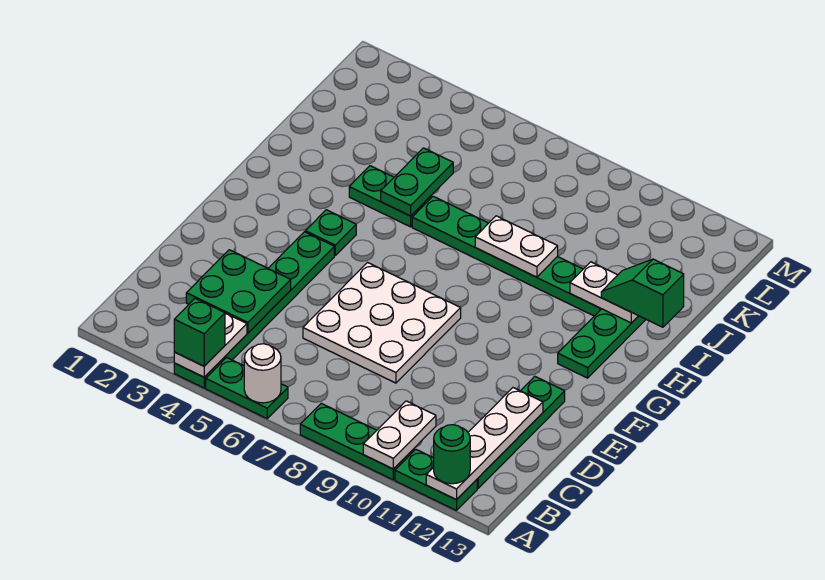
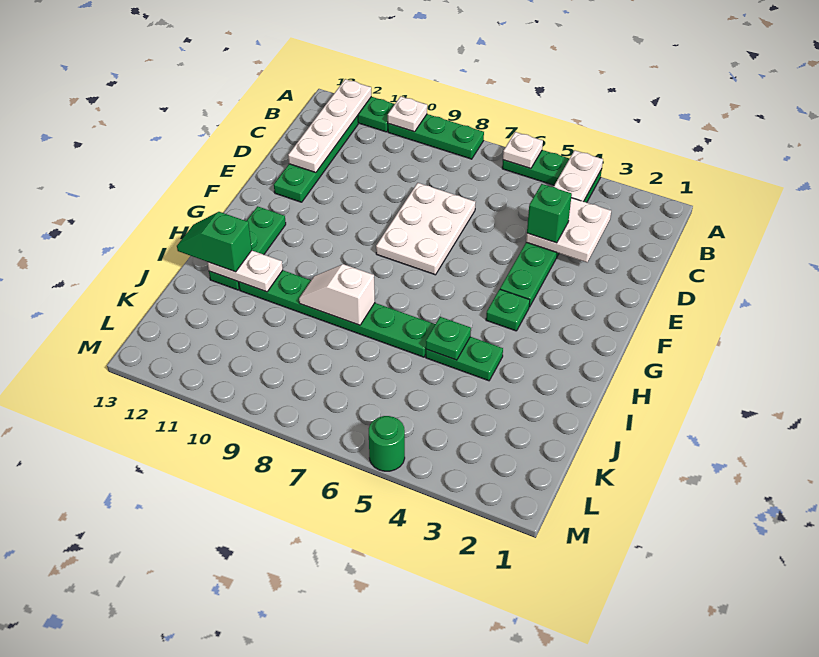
green brick A4 level 3 -> green brick D4 level 3
white round brick A6 level 2 -> white plate A6 level 2
white plate A10:B10 level 2 -> white plate A10 level 2
green round brick A12 level 3 -> green round brick M5 level 1
green plate C3:D4 level 2 -> white plate C3:D4 level 2
white plate D6:F8 level 1 -> white plate D7:F8 level 1
green plate I5:J5 level 2 -> green plate I5 level 2
white plate I8:I9 level 2 -> white slope I8:I9 level 2 top 8
green slope I12:I13 level 3 top 13 -> green slope I12:I13 level 3 top 12

